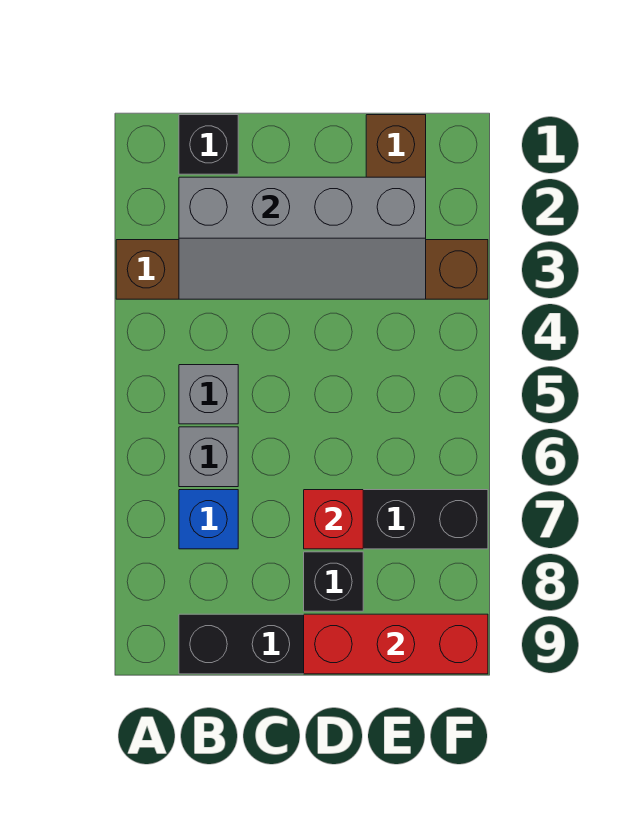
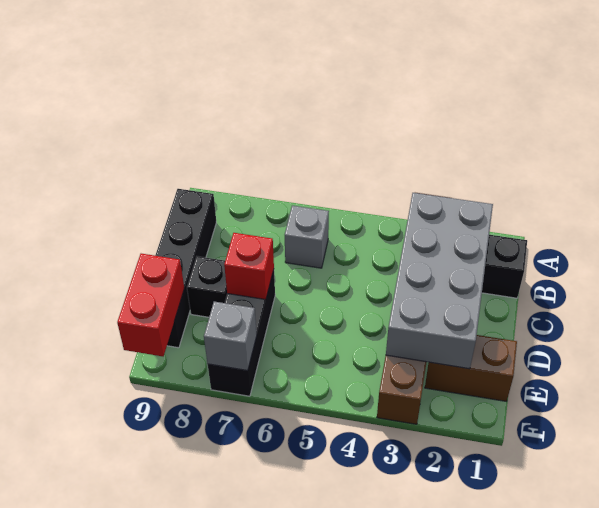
grey slope B2:E3 level 2 top 2 -> grey brick B2:E3 level 2
grey brick B5 level 1 -> grey brick F7 level 2
blue brick B7 level 1 -> none
red brick D9:F9 level 2 -> red brick E9:F9 level 2

